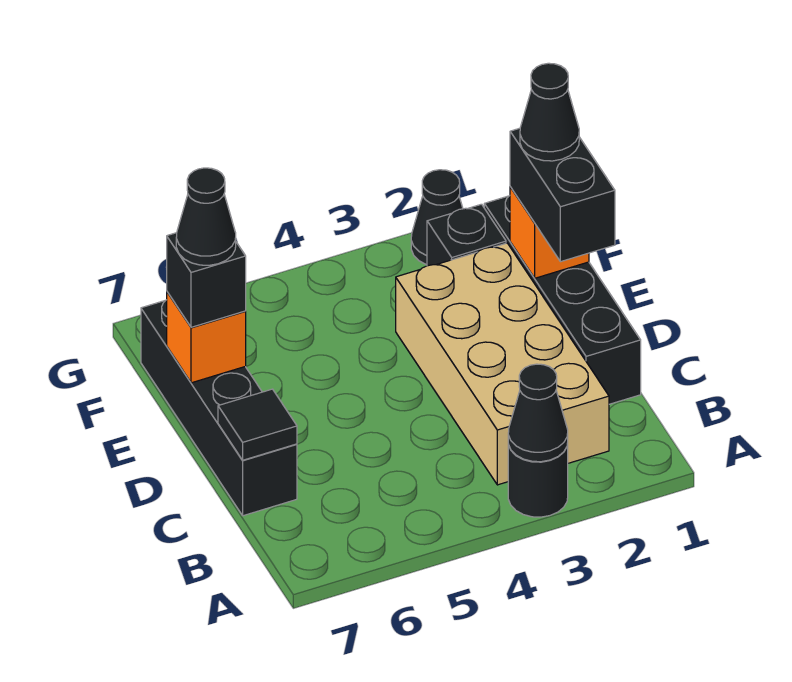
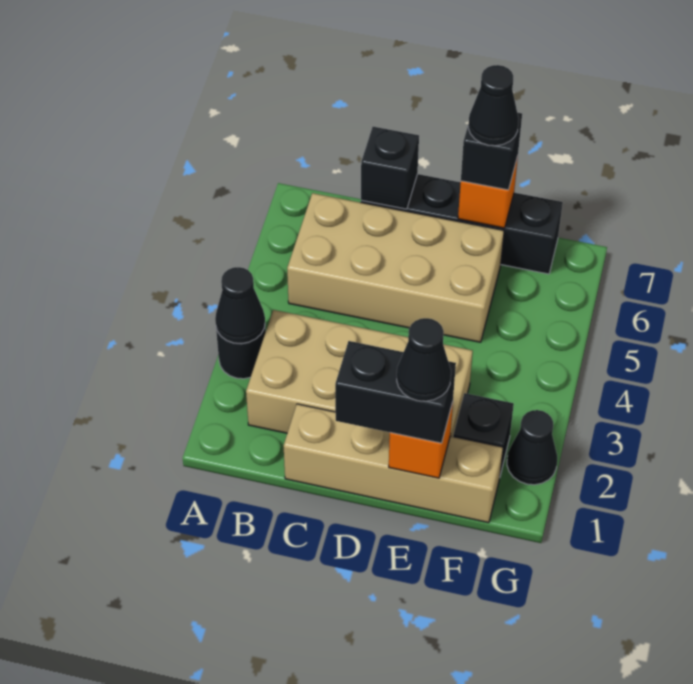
none -> tan brick B5:E6 level 1
black brick C1:F1 level 1 -> tan brick C1:F1 level 1
black tile C7 level 2 -> black brick C7 level 2

